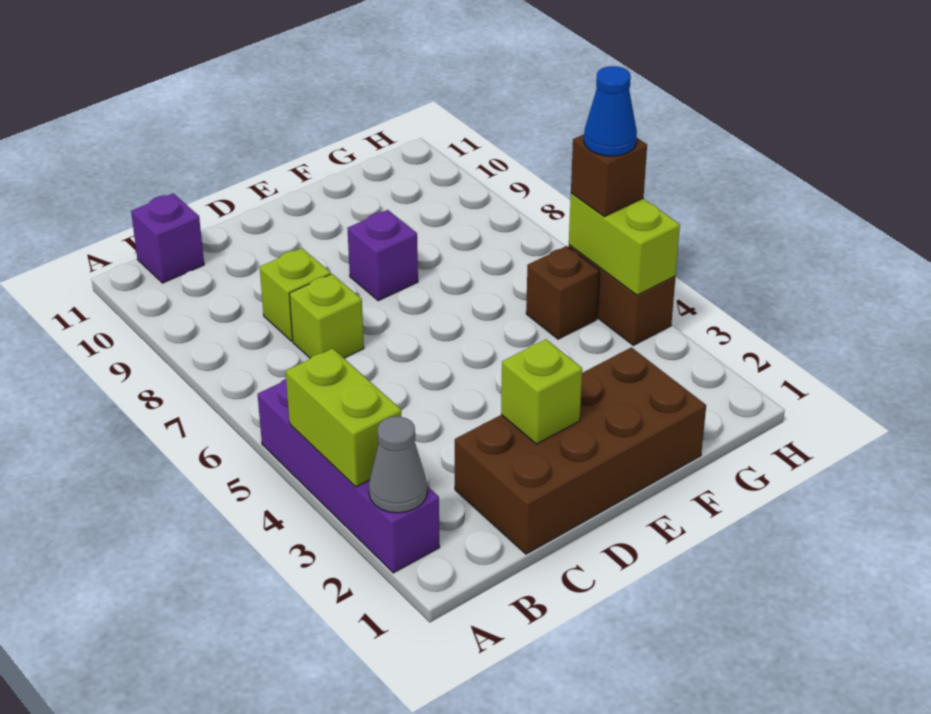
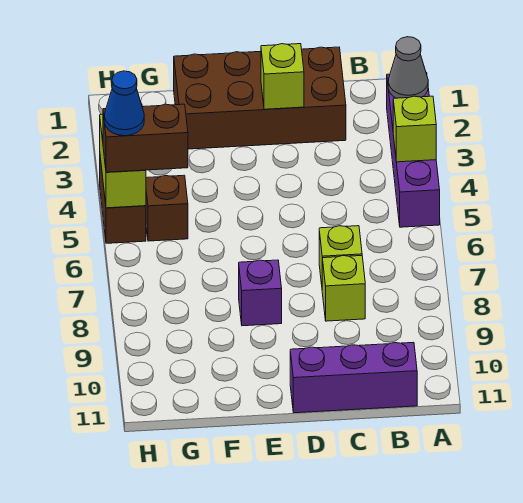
lime brick A3:A4 level 2 -> lime brick A4 level 2
purple brick B11 level 1 -> purple brick B11:D11 level 1
brown brick H5 level 3 -> brown brick G5:H5 level 3

